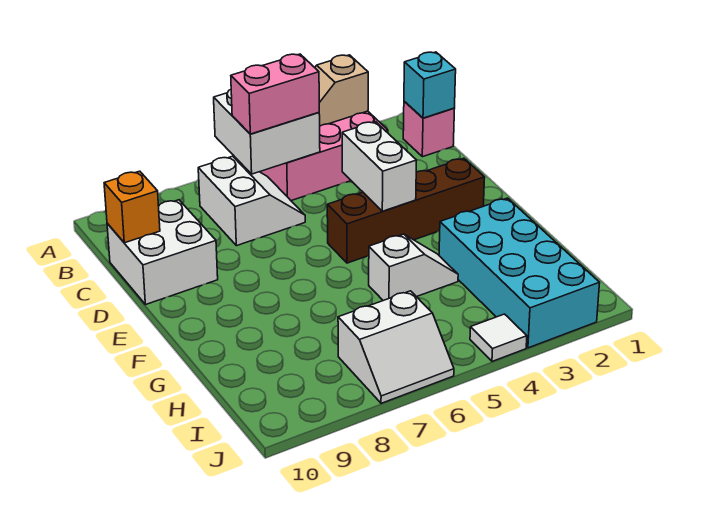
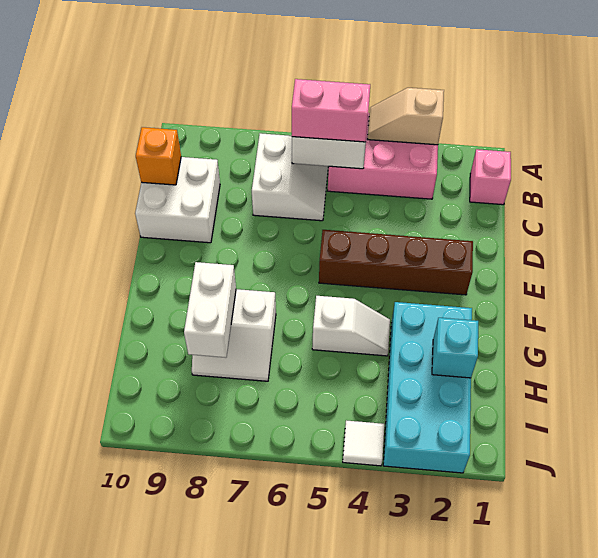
cyan brick B1 level 2 -> cyan brick H2 level 2
white brick D4:E4 level 2 -> white brick G8:H8 level 2
white slope I6:J7 level 1 top I -> white slope G7:H8 level 1 top G

